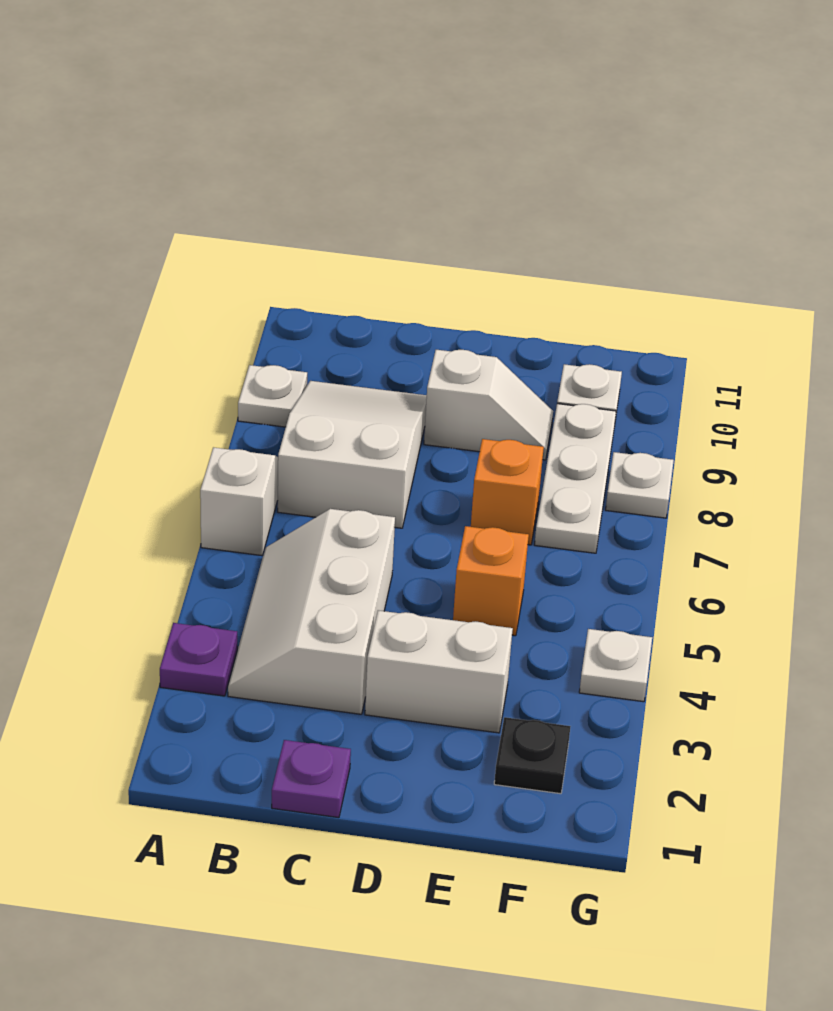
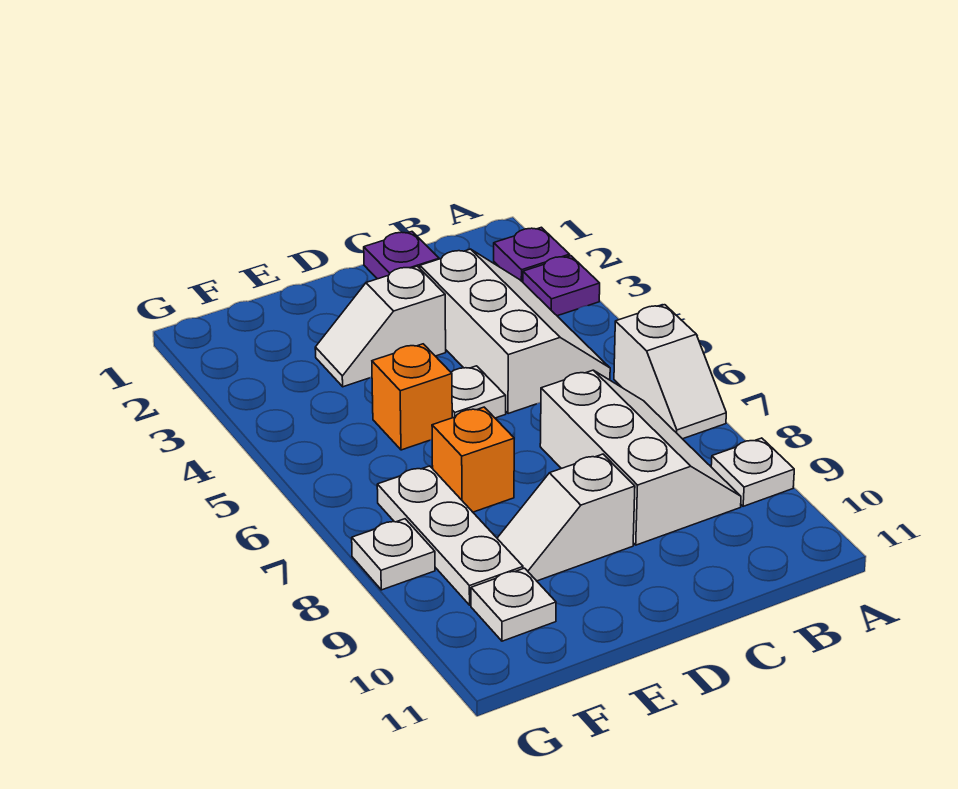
none -> purple plate A2 level 1
white slope B7:C9 level 1 top 7 -> white slope B7:C9 level 1 top C
white brick D3:E3 level 1 -> white slope D3:E3 level 1 top D
black plate F2 level 1 -> none
white plate G4 level 1 -> white plate D5 level 1

